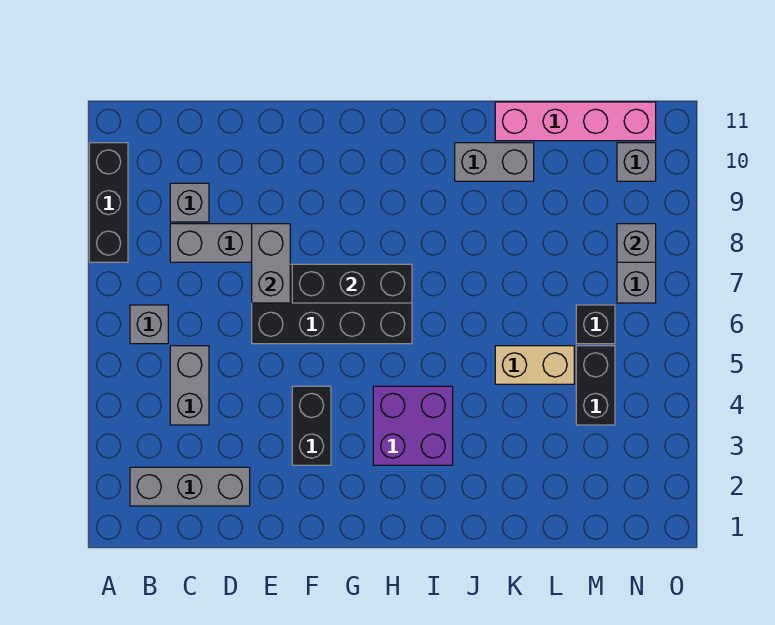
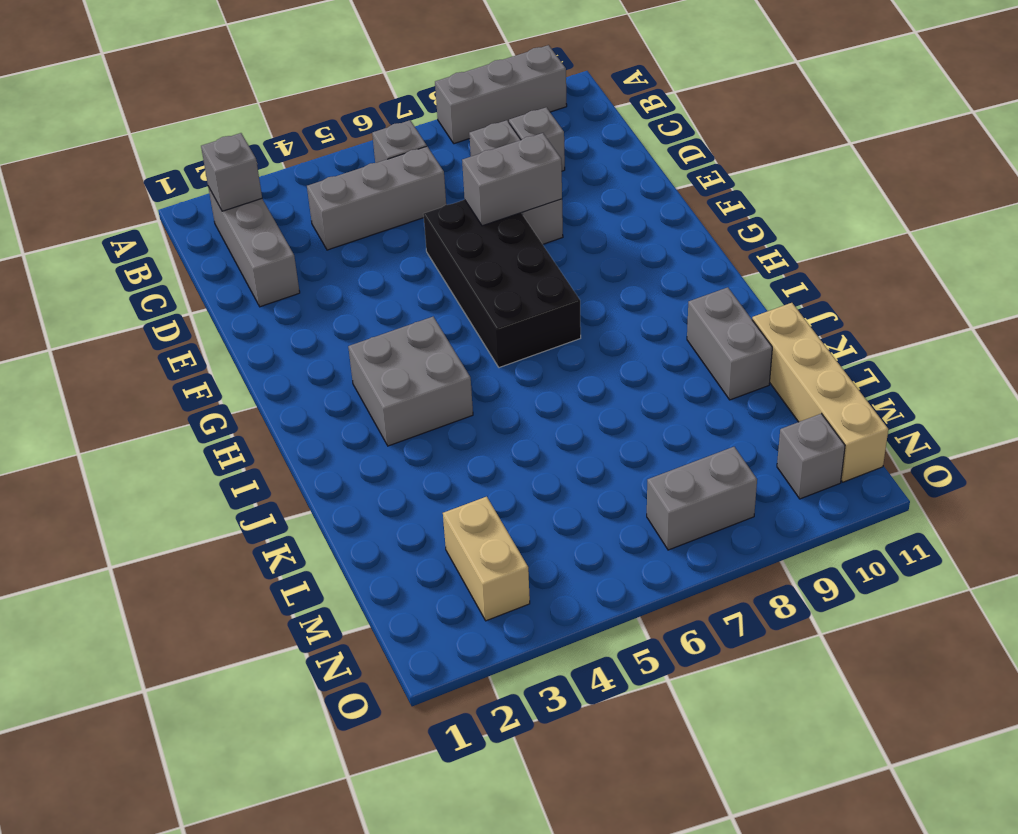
black brick A8:A10 level 1 -> grey brick A8:A10 level 1
grey brick C4:C5 level 1 -> grey brick C4:C6 level 1
black brick F3:F4 level 1 -> none
black brick F7:H7 level 2 -> none
purple brick H3:I4 level 1 -> grey brick H3:I4 level 1
tan brick K5:L5 level 1 -> tan brick M3:N3 level 1
pink brick K11:N11 level 1 -> tan brick K11:N11 level 1
black brick M4:M5 level 1 -> none
black brick M6 level 1 -> none
grey brick N8 level 2 -> grey brick B2 level 2

